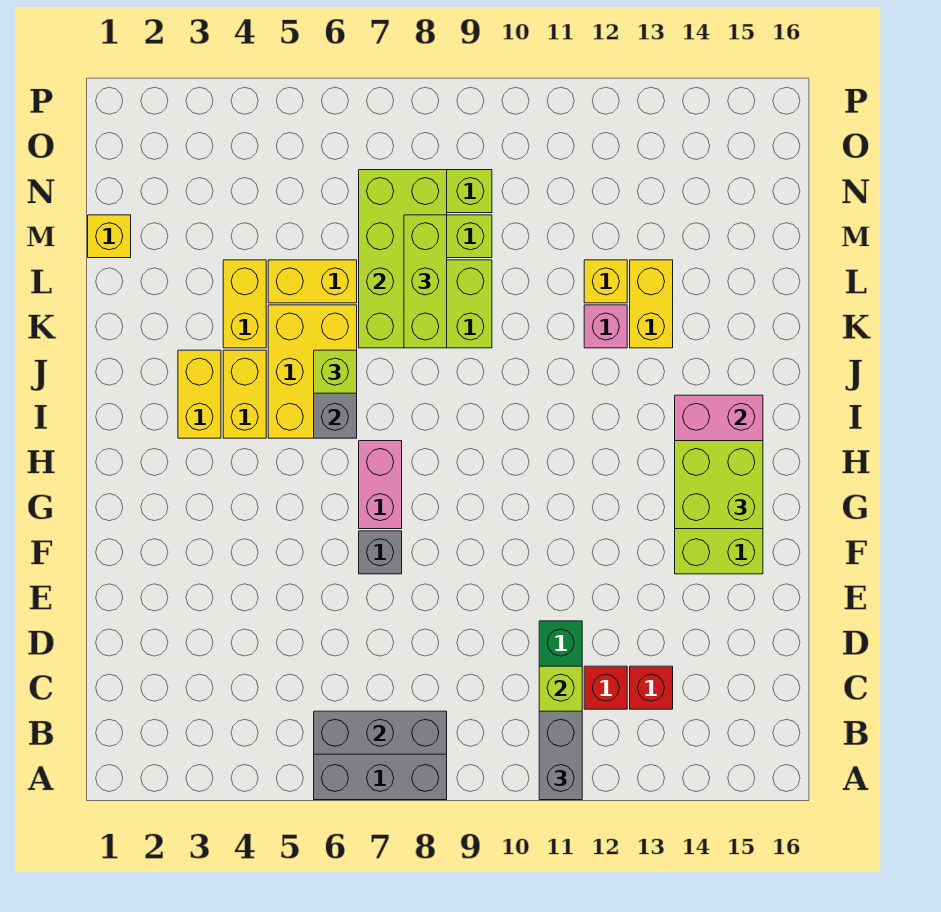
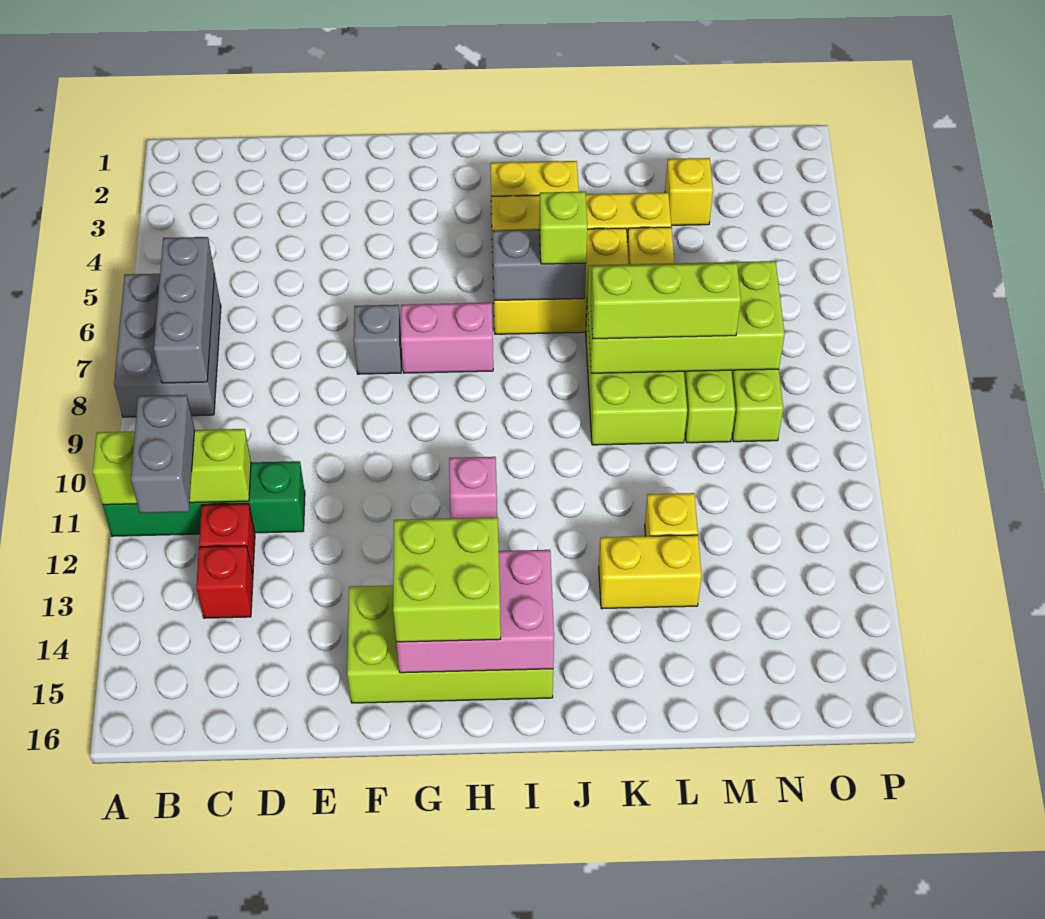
grey brick A11:B11 level 3 -> grey brick B11:B12 level 3
pink brick K12 level 1 -> pink brick H11 level 1
yellow brick M1 level 1 -> yellow brick M3 level 1

